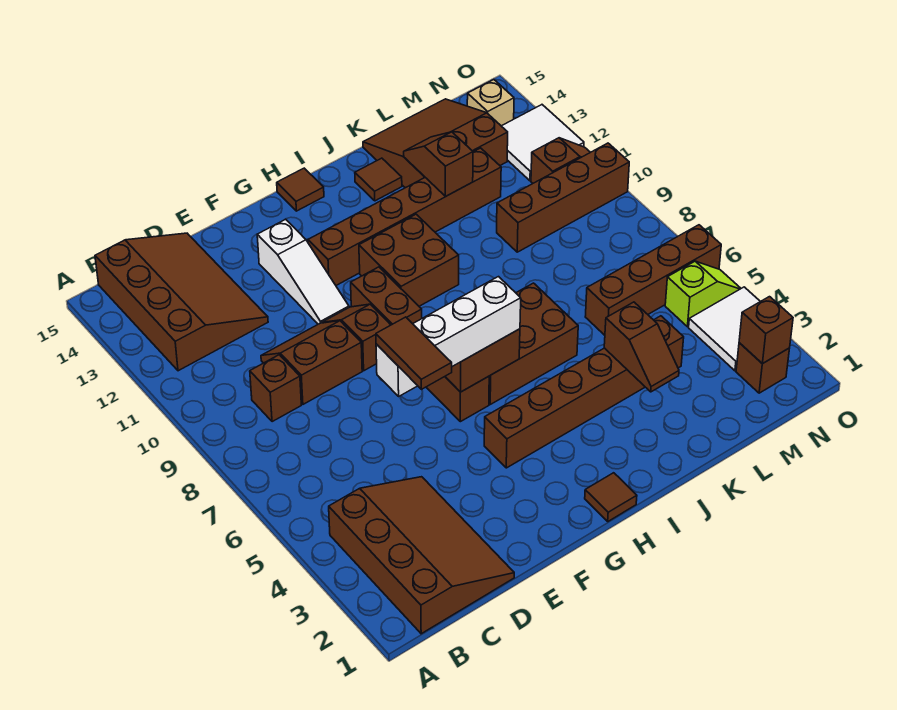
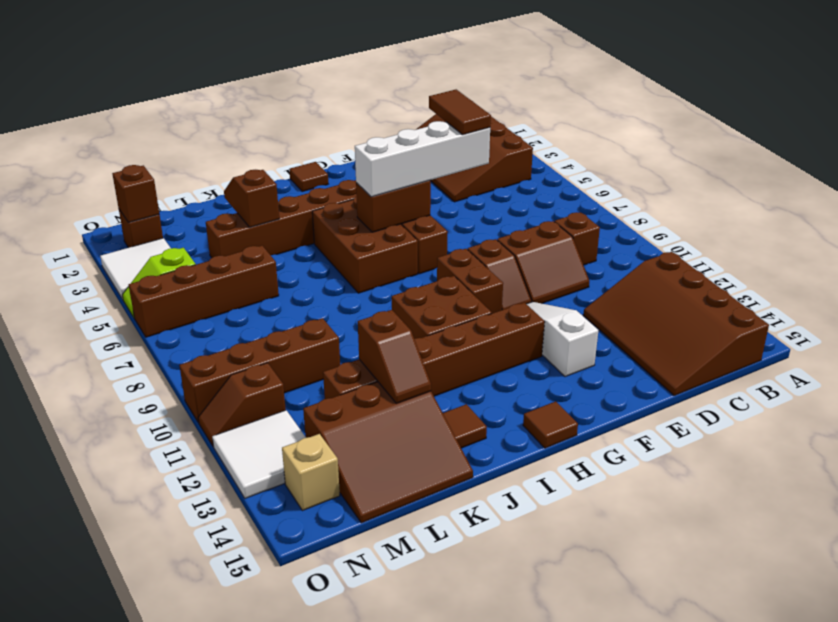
brown brick H6:J7 level 1 -> brown brick H5:I7 level 1

